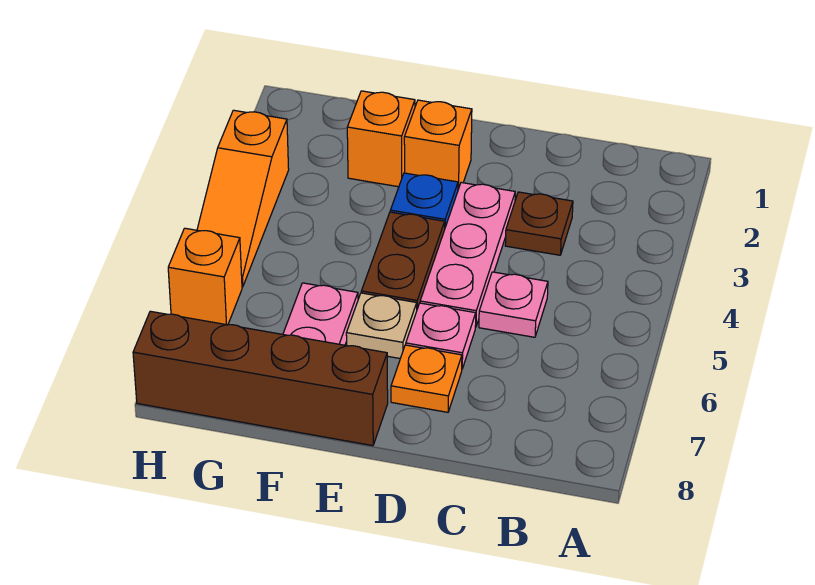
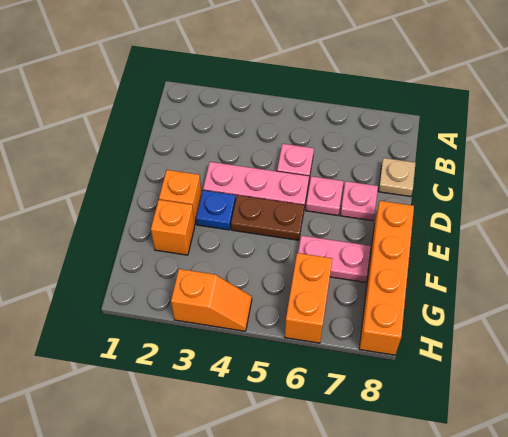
brown plate C3 level 1 -> none
orange plate D7 level 1 -> pink plate D7 level 1
tan plate E6 level 1 -> tan plate C8 level 1
brown brick E8:H8 level 1 -> orange brick E8:H8 level 1
orange slope H3:H5 level 1 top 3 -> orange slope H3:H4 level 1 top 3
orange brick H6 level 1 -> orange brick G6:H6 level 1

